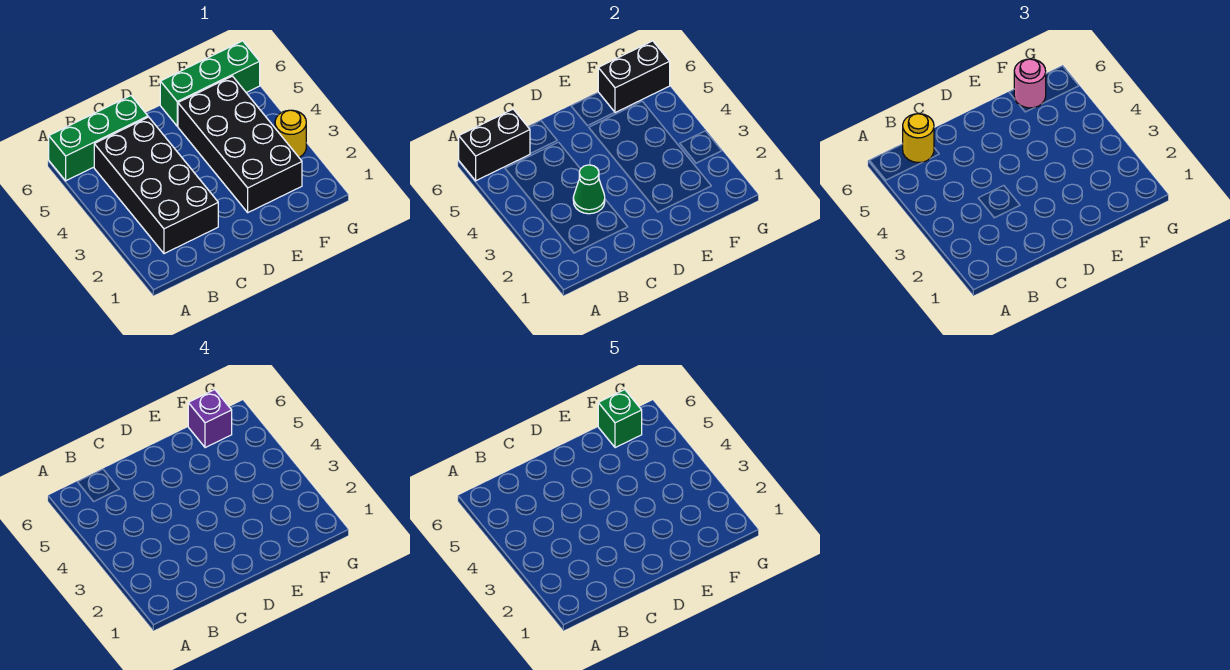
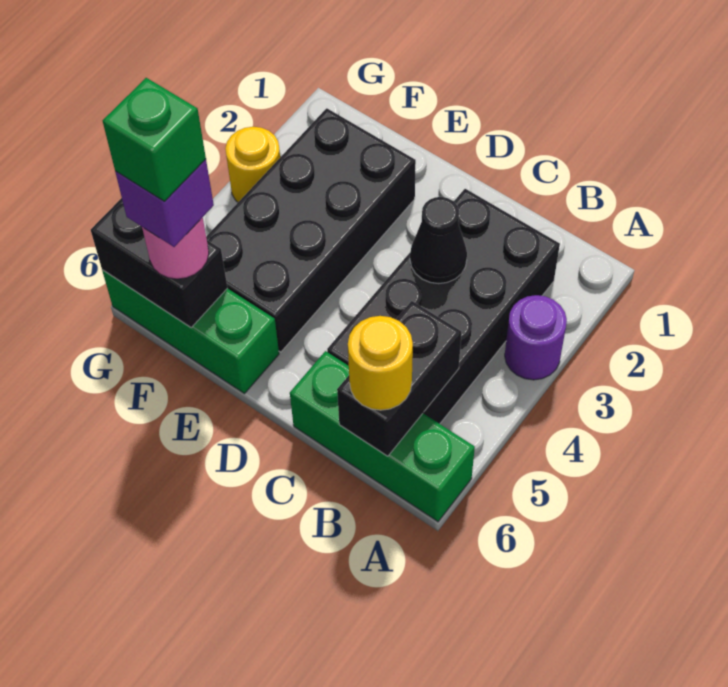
none -> purple round brick A3 level 1
black brick A6:B6 level 2 -> black brick B5:B6 level 2
green cone C3 level 2 -> black cone C3 level 2

